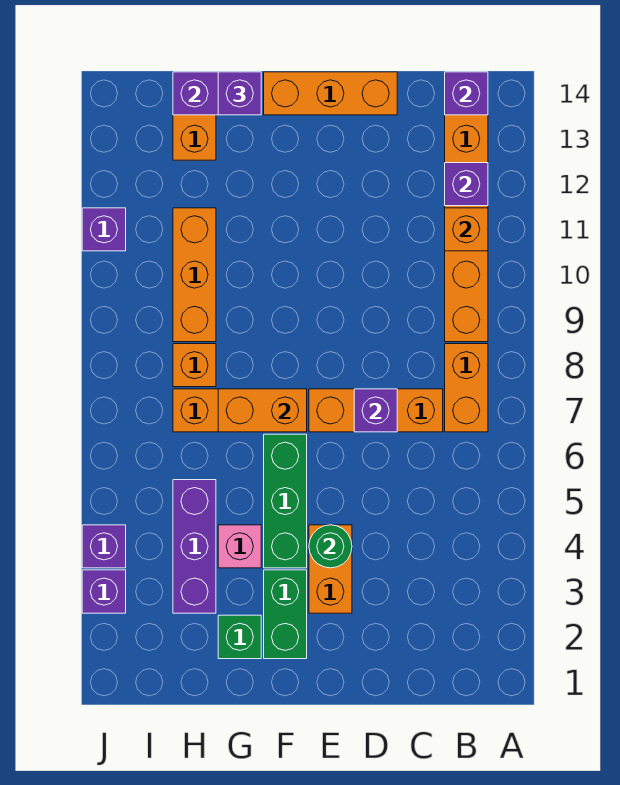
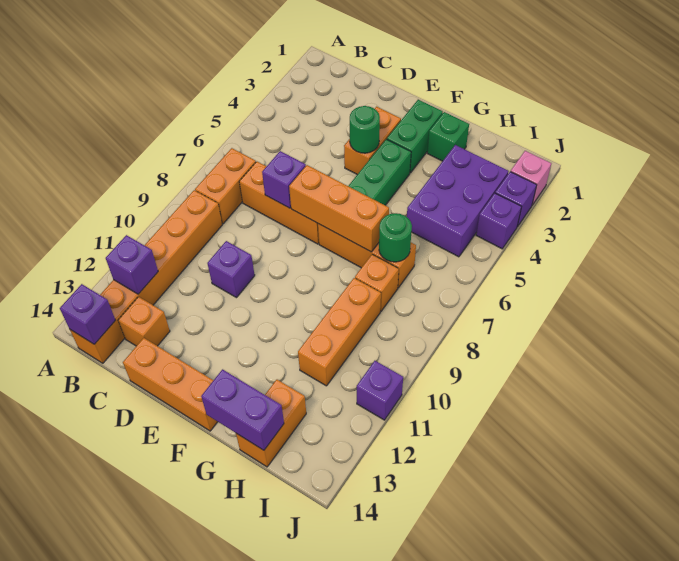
orange brick B11 level 2 -> orange brick C13 level 1
orange brick F7:G7 level 2 -> orange brick E7:G7 level 2
pink brick G4 level 1 -> pink brick J2 level 1
purple brick G14 level 3 -> purple brick D10 level 1
purple brick H3:H5 level 1 -> purple brick H3:I5 level 1
none -> green round brick H7 level 2

